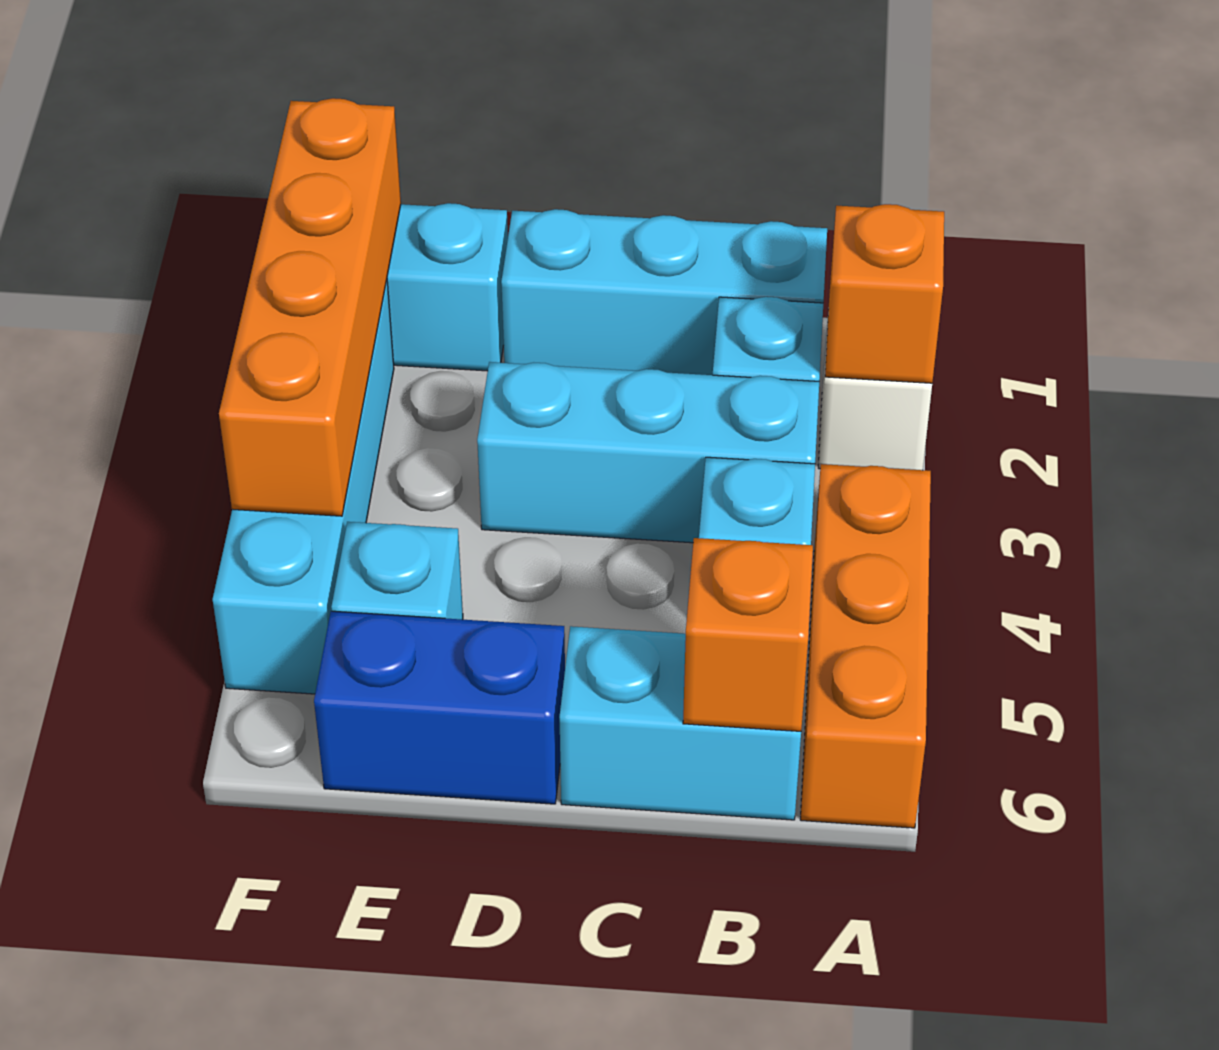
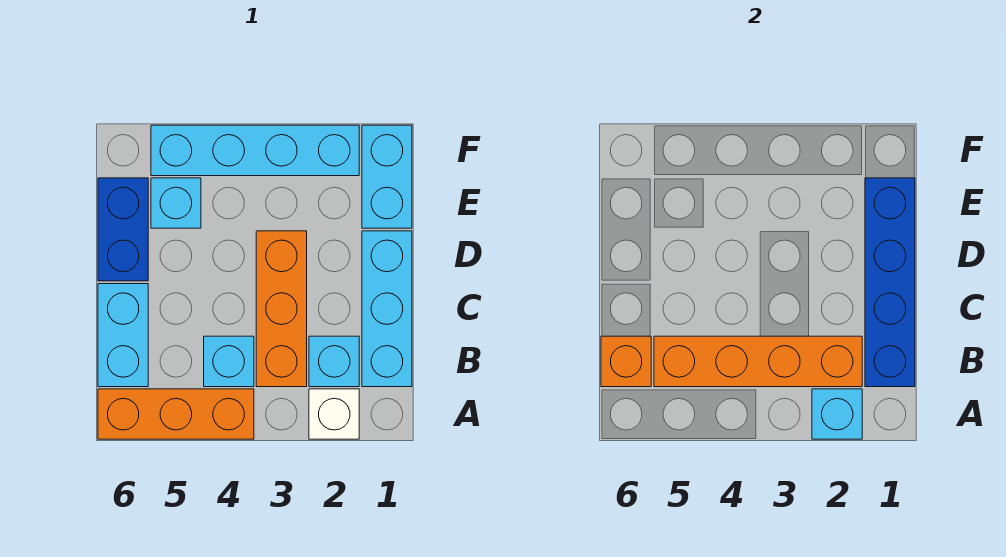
orange brick A2 level 2 -> cyan brick A2 level 2
none -> blue brick B1:E1 level 2
cyan brick B3:D3 level 1 -> orange brick B3:D3 level 1
orange brick F1:F4 level 2 -> orange brick B2:B5 level 2

